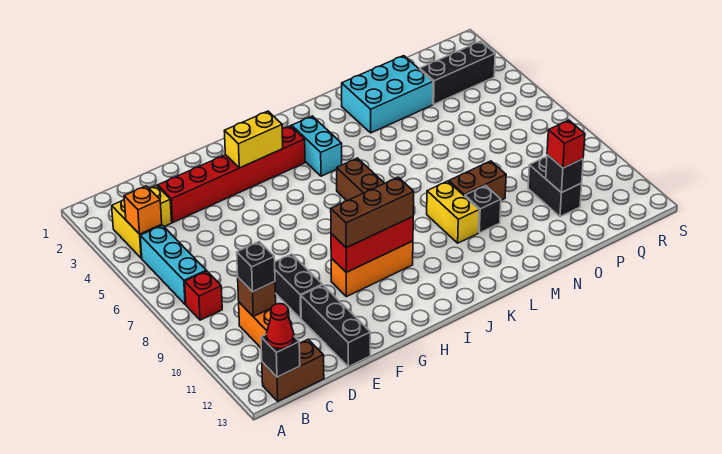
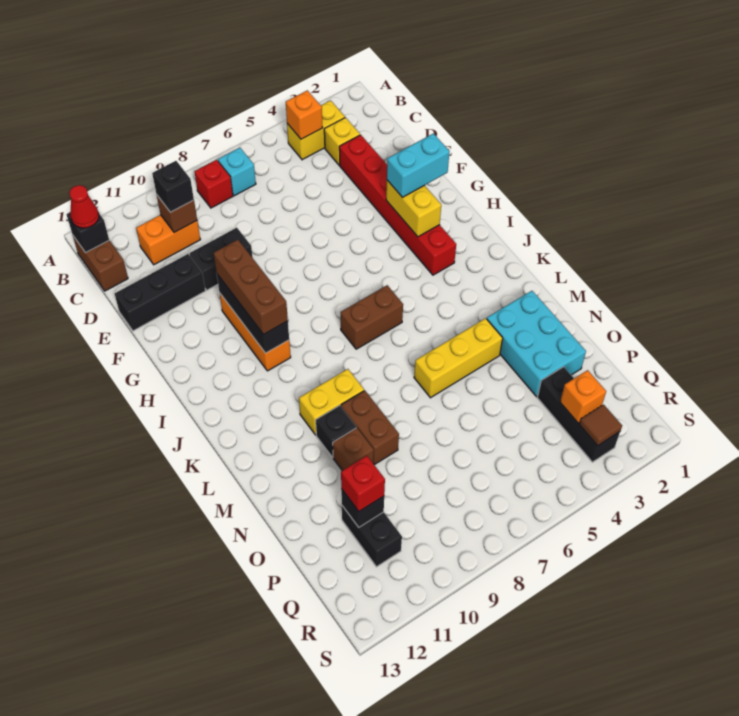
cyan brick B5:B7 level 1 -> cyan brick B7 level 1
red brick G10:I10 level 2 -> black brick G10:I10 level 2
cyan brick J3:J4 level 1 -> cyan brick G2:G3 level 3
none -> yellow brick M4:M6 level 1
none -> brown brick N10 level 1
black brick P10:P11 level 1 -> black brick P11:Q11 level 1
none -> orange brick Q3 level 2
none -> brown tile R3 level 2

